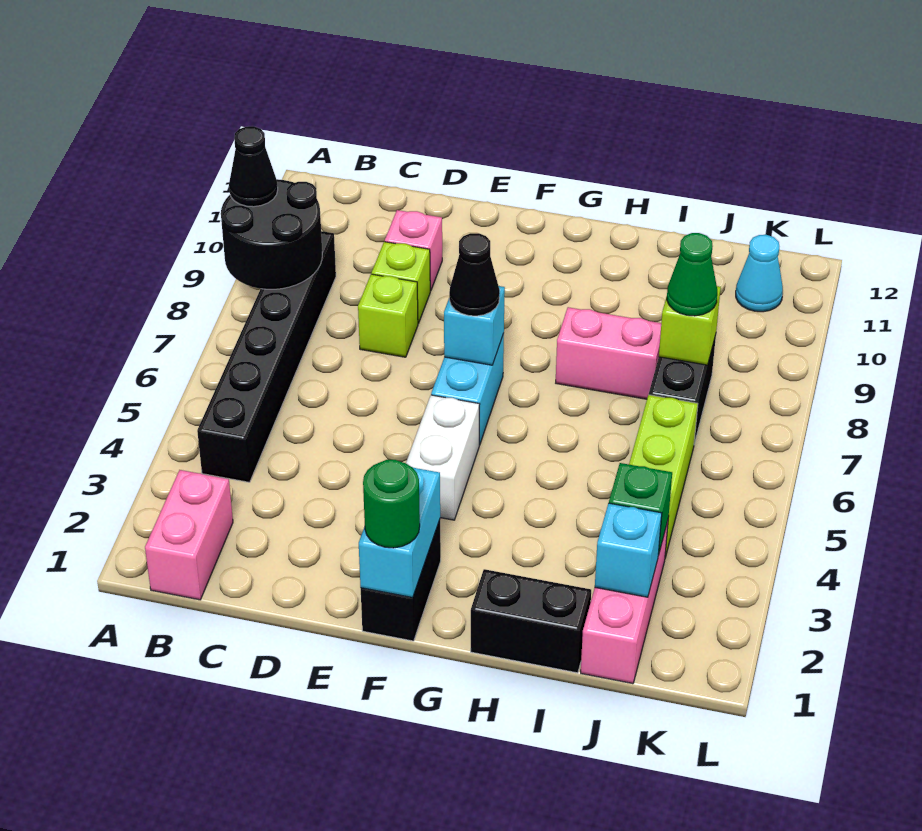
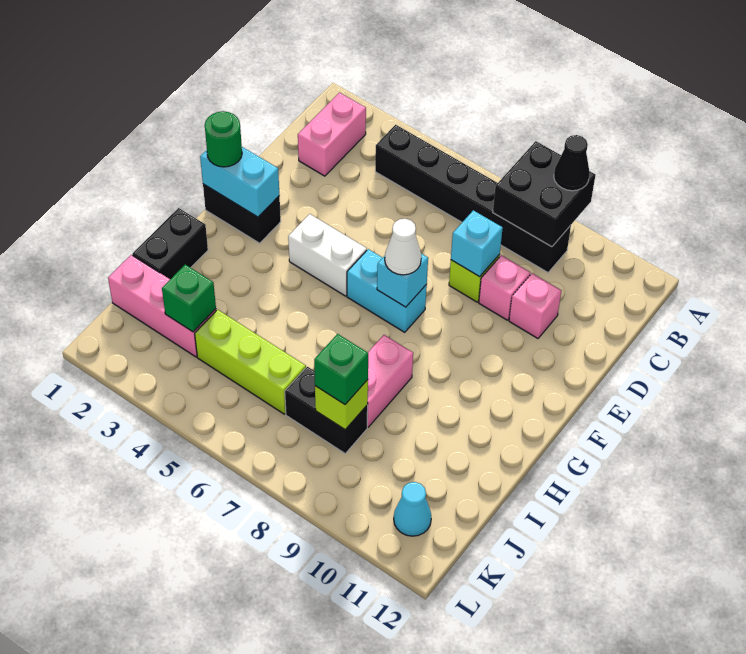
black round brick A8:B9 level 2 -> black brick A8:B9 level 2
pink brick B1:B2 level 1 -> pink brick B2:C2 level 1
lime brick D9 level 1 -> pink brick D9 level 1
black cone F7 level 3 -> white cone F7 level 3
cyan brick J2 level 2 -> cyan brick D8 level 2
green cone J8 level 3 -> green brick J8 level 3

